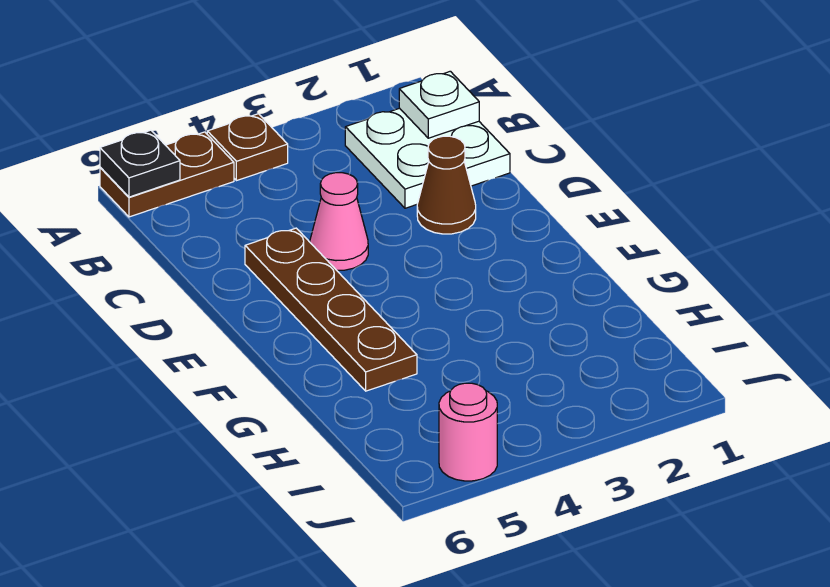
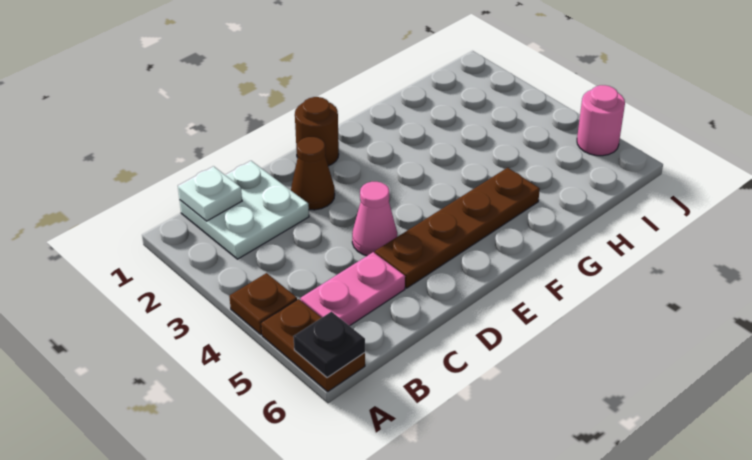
none -> pink plate B5:C5 level 1
none -> brown round brick E1 level 1

